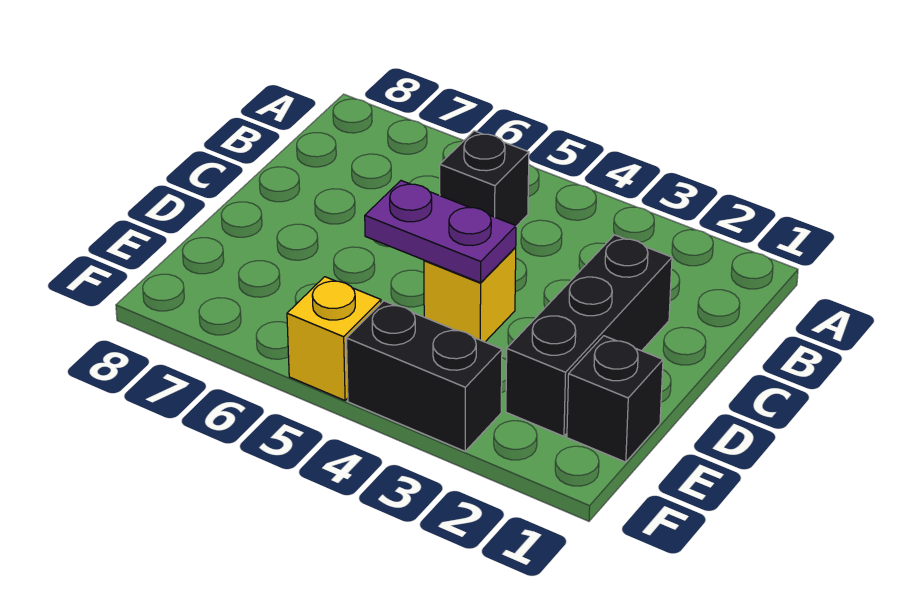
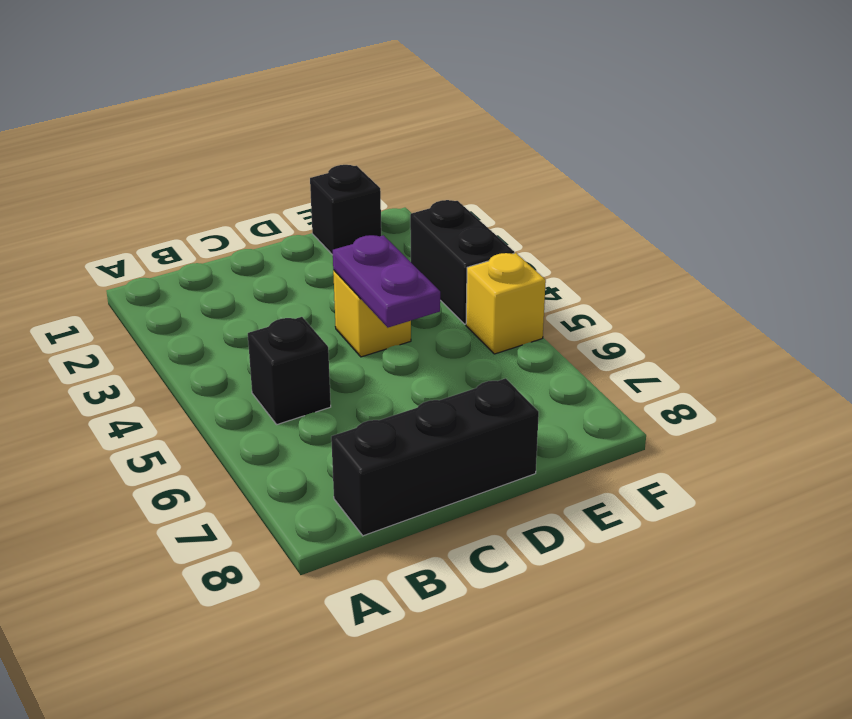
black brick C2:E2 level 1 -> black brick B8:D8 level 1

